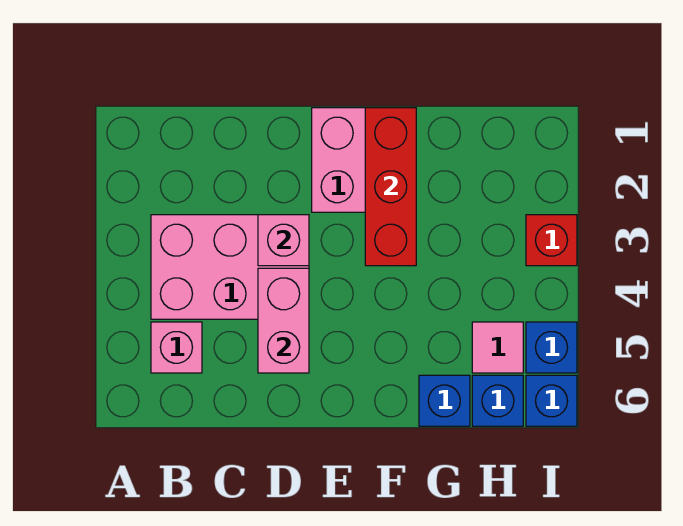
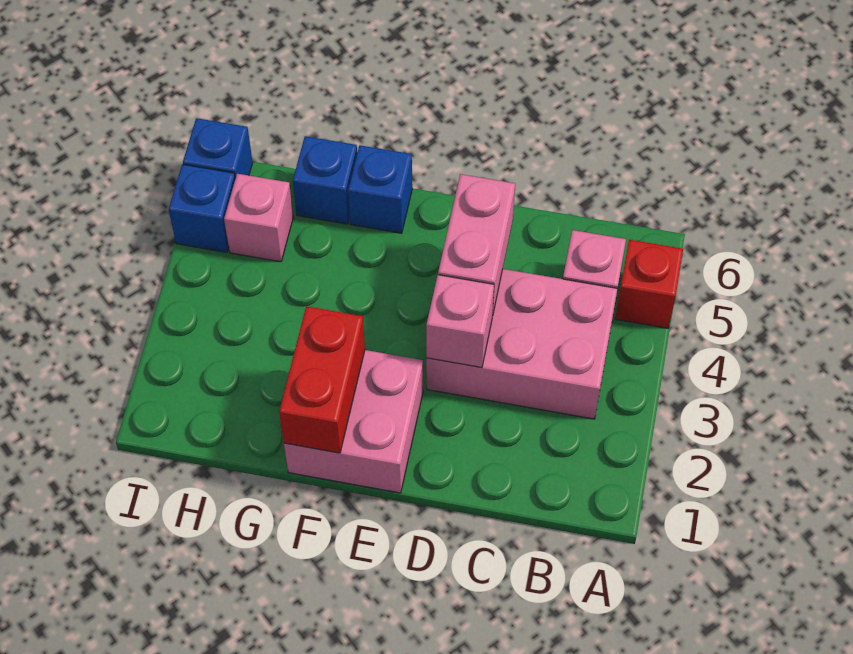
red brick F1:F3 level 2 -> red brick F1:F2 level 2
pink tile H5 level 1 -> pink brick H5 level 1
blue brick H6 level 1 -> blue brick F6 level 1
red brick I3 level 1 -> red brick A5 level 1

